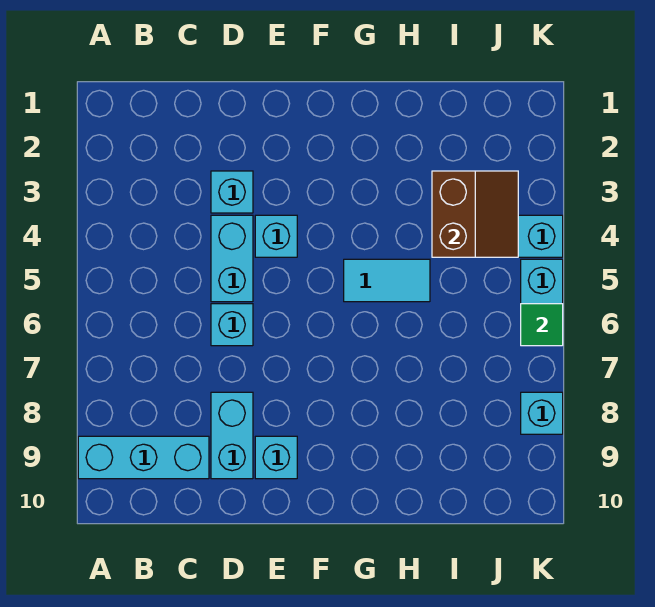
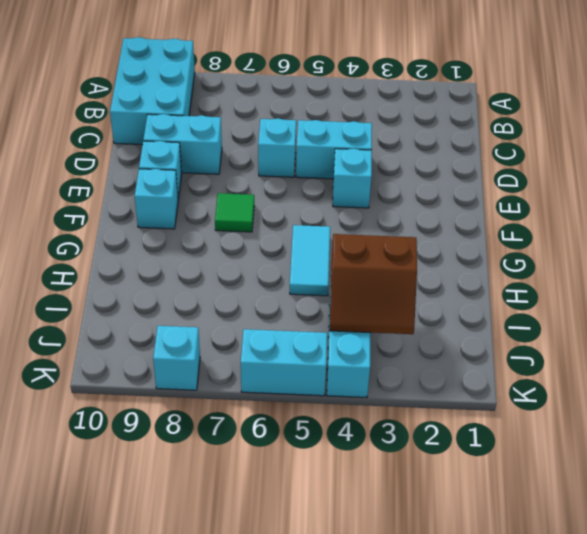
cyan brick A9:C9 level 1 -> cyan brick A9:C10 level 1
cyan brick D3 level 1 -> cyan brick F9 level 1
green tile K6 level 2 -> green tile F7 level 1

